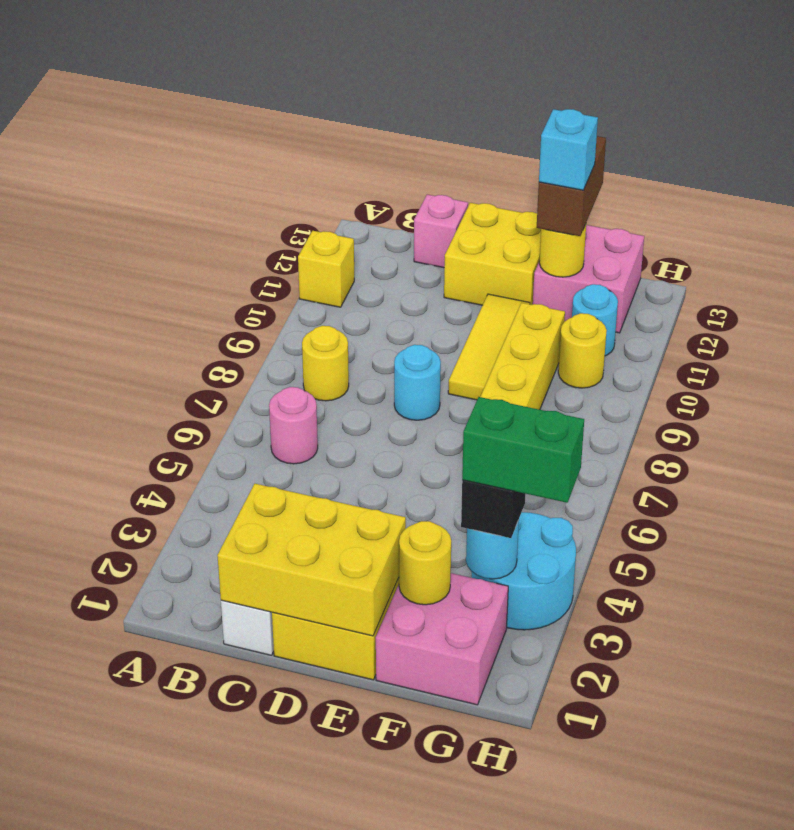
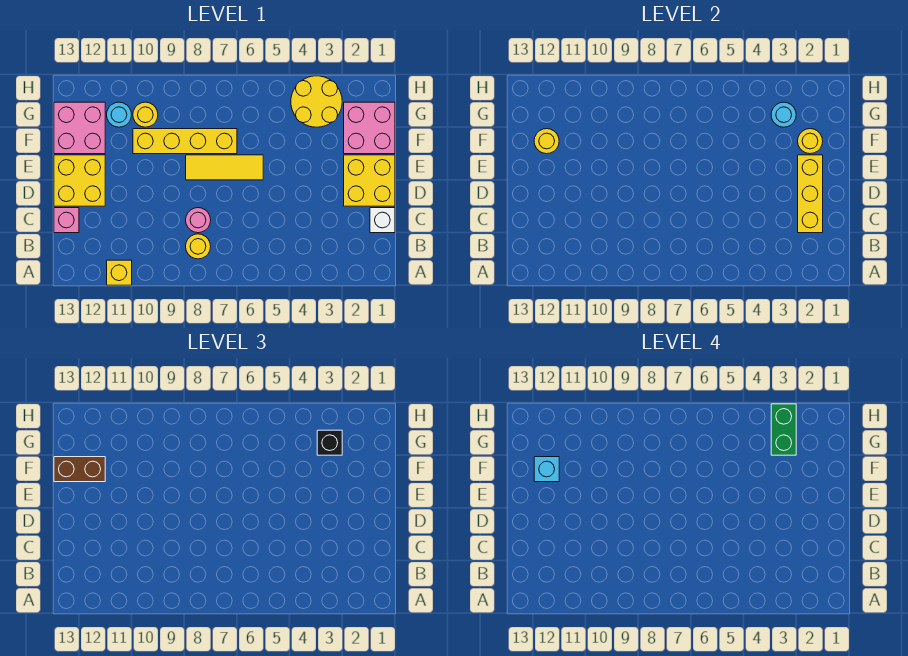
pink round brick B6 level 1 -> pink round brick C8 level 1
yellow brick C1:E2 level 2 -> yellow brick C2:E2 level 2
cyan round brick D8 level 1 -> none
yellow tile E9:E11 level 1 -> yellow tile E6:E8 level 1
cyan round brick G3:H4 level 1 -> yellow round brick G3:H4 level 1

